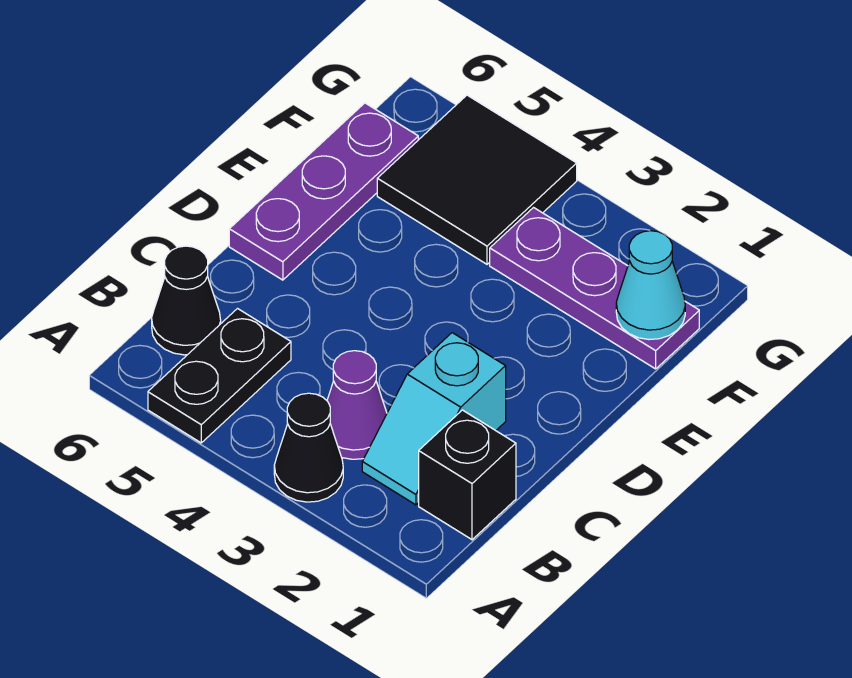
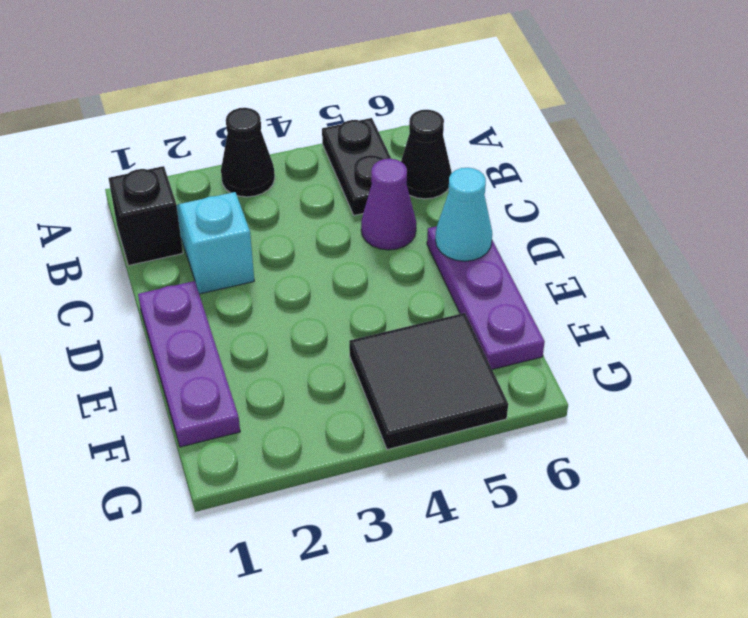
purple cone B3 level 1 -> purple cone C5 level 1
purple plate F1:F3 level 1 -> purple plate D1:F1 level 1
cyan cone F1 level 2 -> cyan cone D6 level 2

